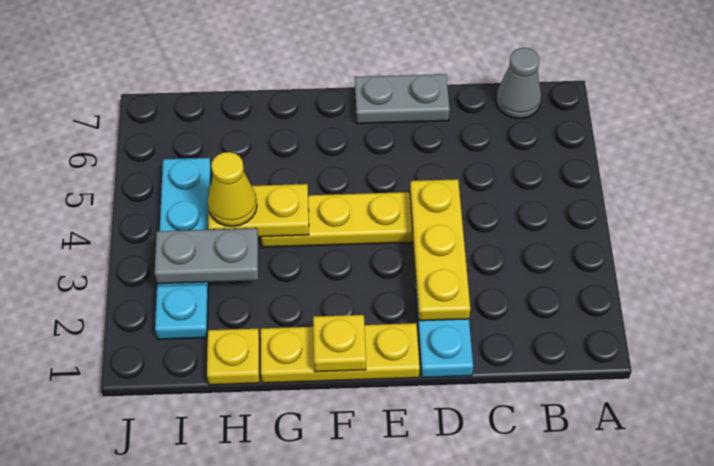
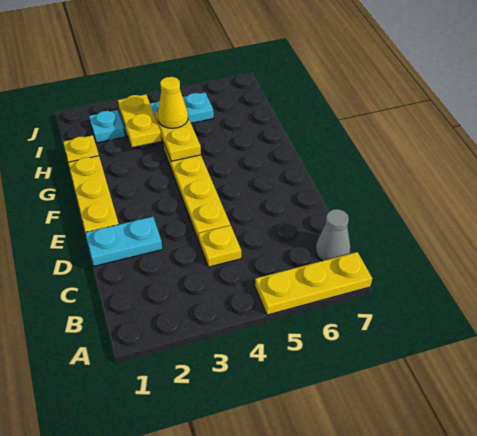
yellow plate D2:D4 level 2 -> yellow plate A5:A7 level 1
grey plate D7:E7 level 1 -> none
yellow plate F1 level 2 -> yellow plate C4 level 1
grey plate H3:I3 level 2 -> yellow plate H3:I3 level 2

